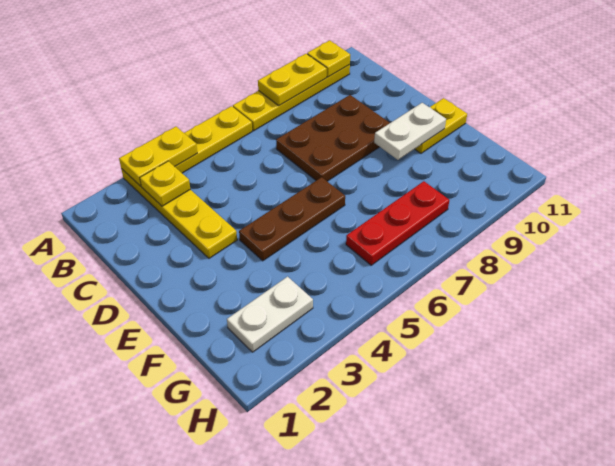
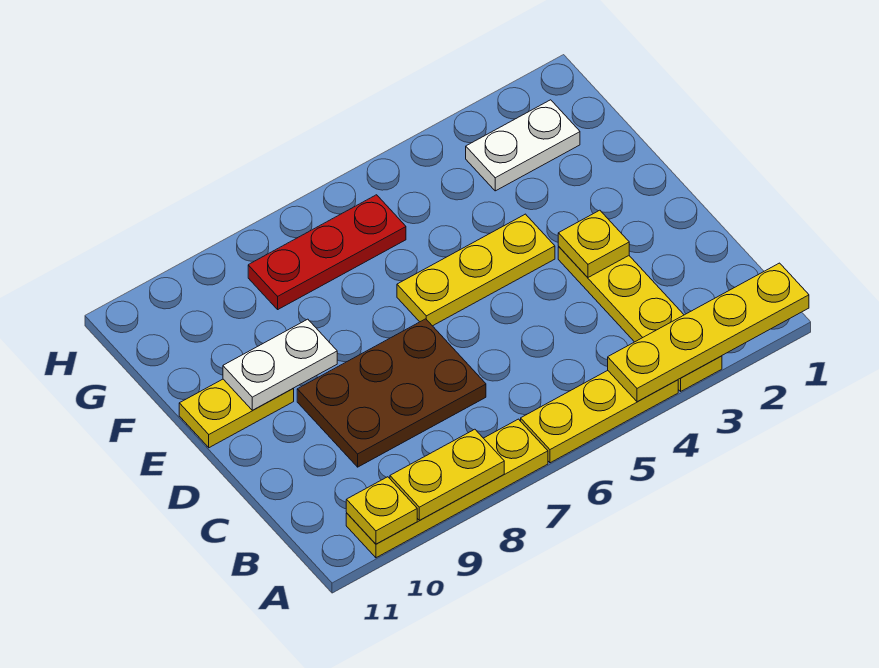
yellow plate A3:A4 level 2 -> yellow plate A1:A4 level 2
yellow plate B3 level 2 -> yellow plate D3 level 2
brown plate E4:E6 level 1 -> yellow plate E4:E6 level 1

